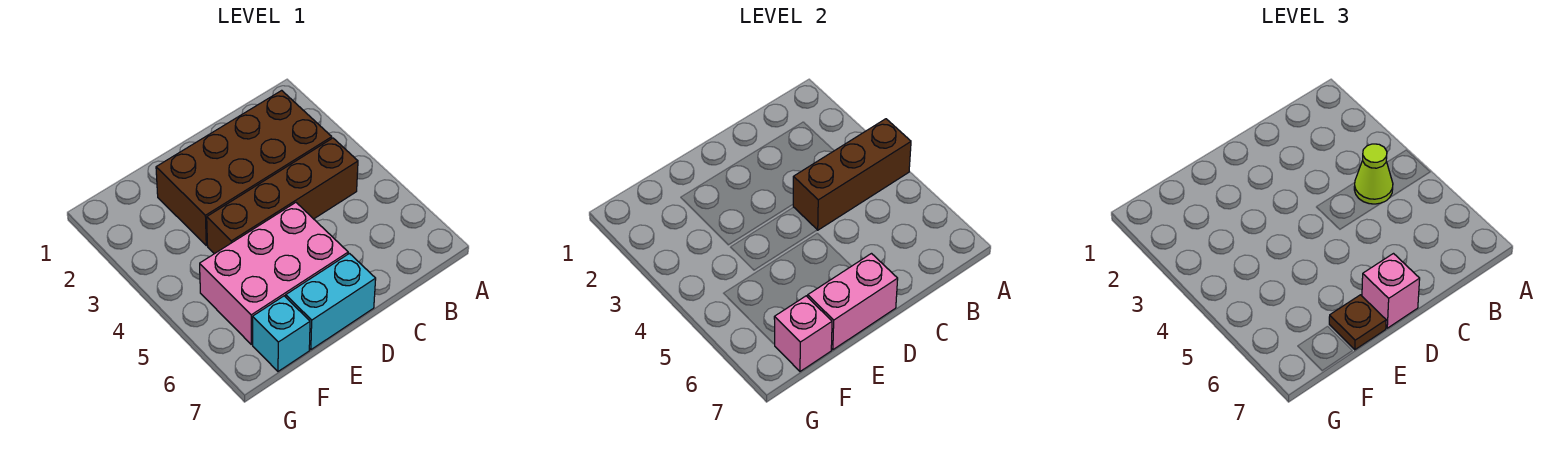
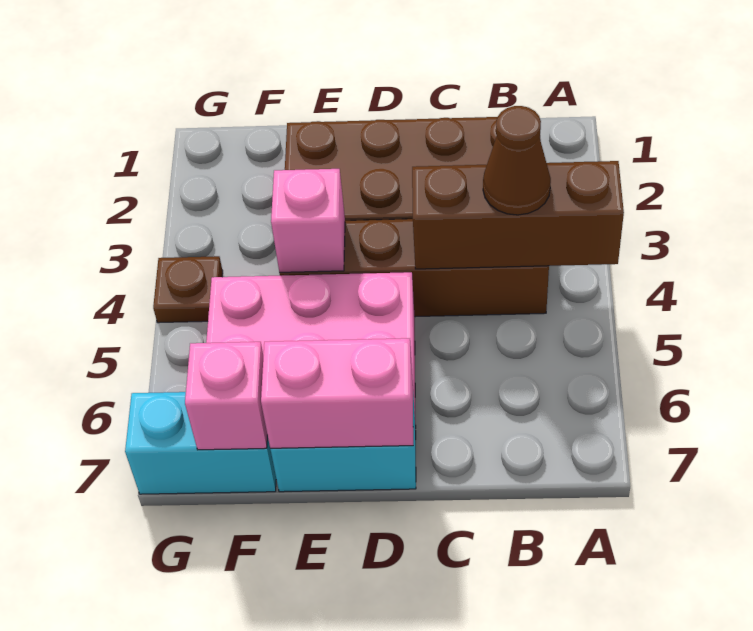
lime cone B4 level 3 -> brown cone B4 level 3
pink brick D7 level 3 -> pink brick E4 level 2
brown plate E7 level 3 -> brown plate G4 level 1
cyan brick F7 level 1 -> cyan brick F7:G7 level 1

